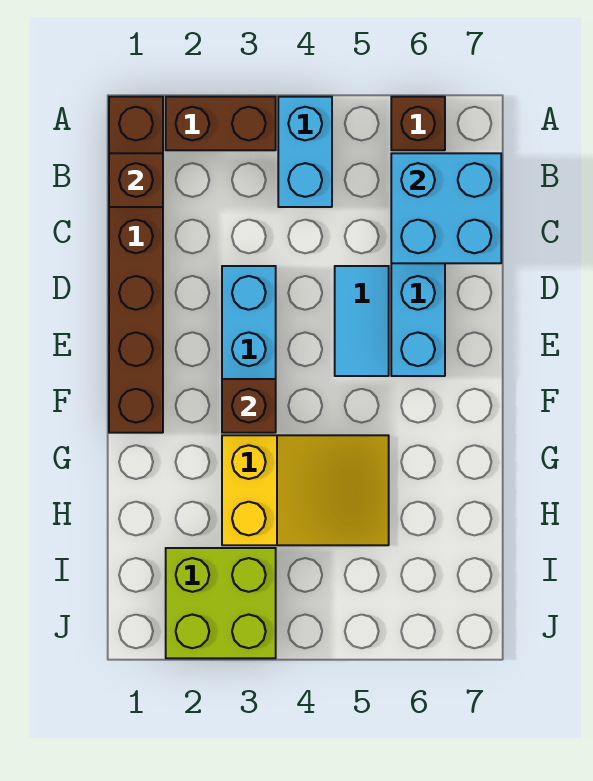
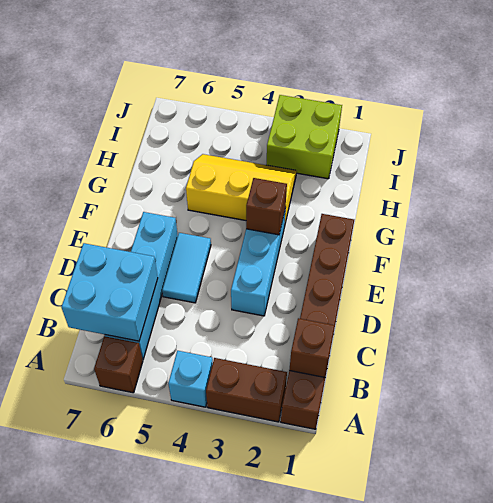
cyan brick A4:B4 level 1 -> cyan brick A4 level 1
yellow slope G3:H5 level 1 top 3 -> yellow slope G3:H5 level 1 top G

